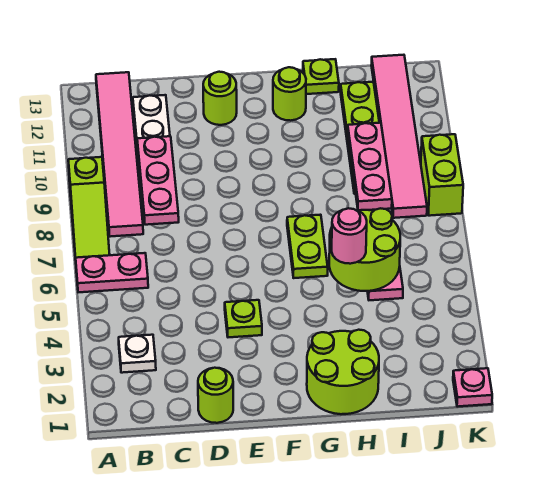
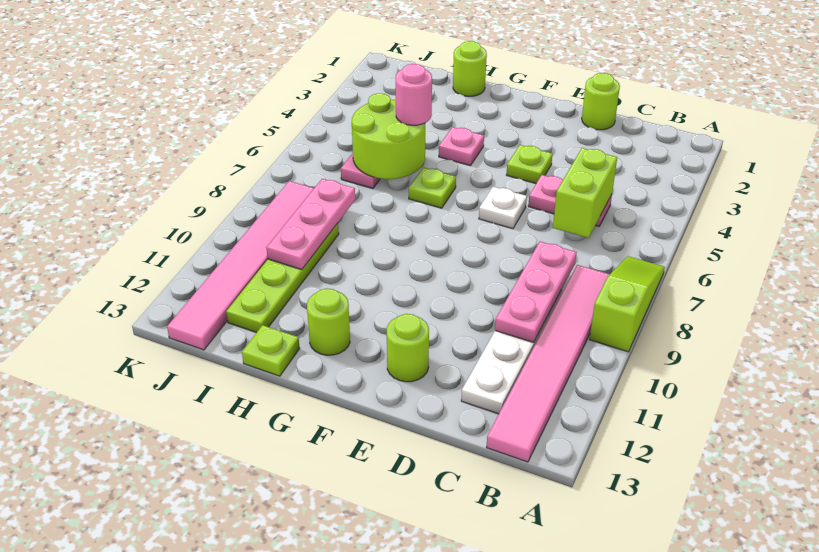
pink plate A6:B6 level 1 -> pink plate C5:D5 level 1
white plate B3 level 1 -> white plate E6 level 1
lime round brick G1:H2 level 1 -> lime round brick H1 level 1
lime plate G6:G7 level 1 -> lime plate G6 level 1
pink plate K1 level 1 -> pink plate G4 level 1
lime brick K8:K9 level 1 -> lime brick C5:C6 level 2

